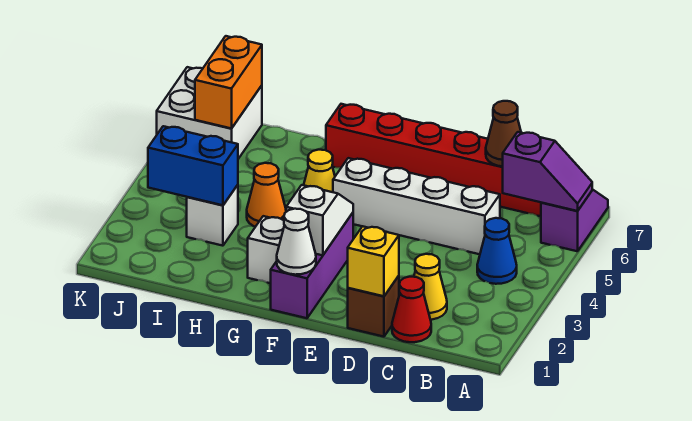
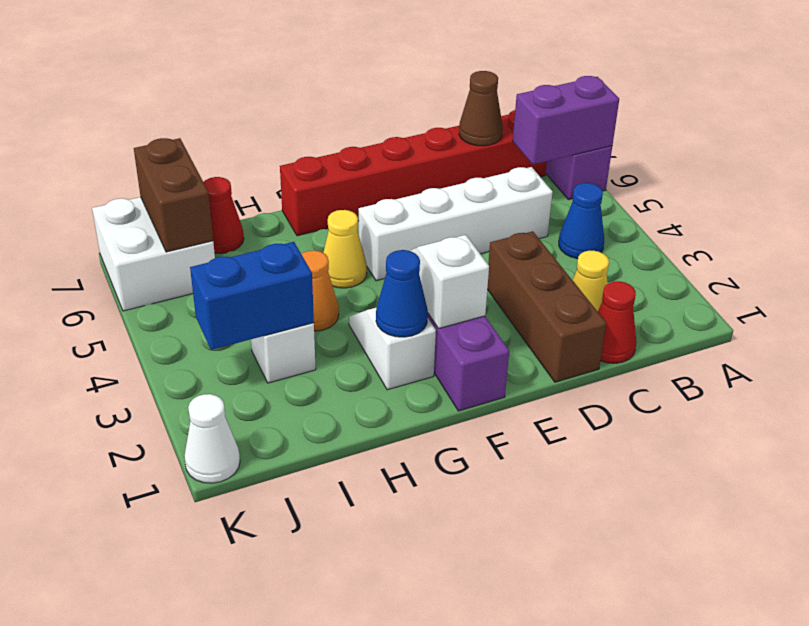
purple slope A6:B6 level 2 top B -> purple brick A6:B6 level 2
brown brick D1 level 1 -> brown brick D1:D3 level 1
yellow brick D1 level 2 -> none
white cone F1 level 2 -> white cone K1 level 1
none -> blue cone G2 level 2
none -> red cone I7 level 1
orange brick J6:J7 level 2 -> brown brick J6:J7 level 2

